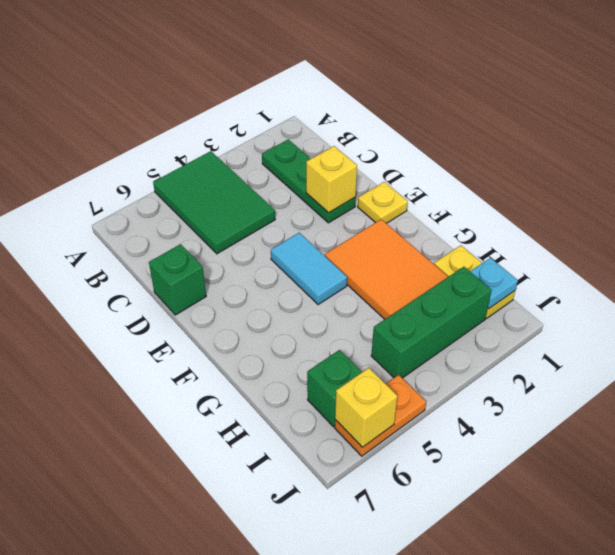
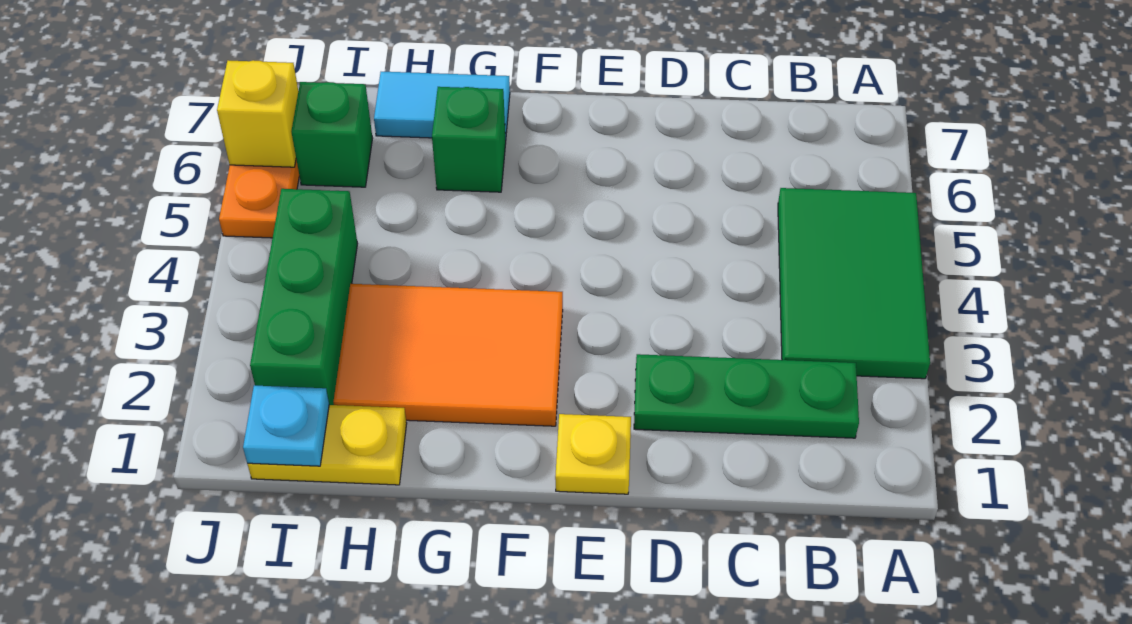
green tile A4:C5 level 1 -> green tile A3:B5 level 1
yellow brick D2 level 2 -> none
green brick D7 level 1 -> green brick G6 level 1
cyan tile E4:F4 level 1 -> cyan tile G7:H7 level 1

